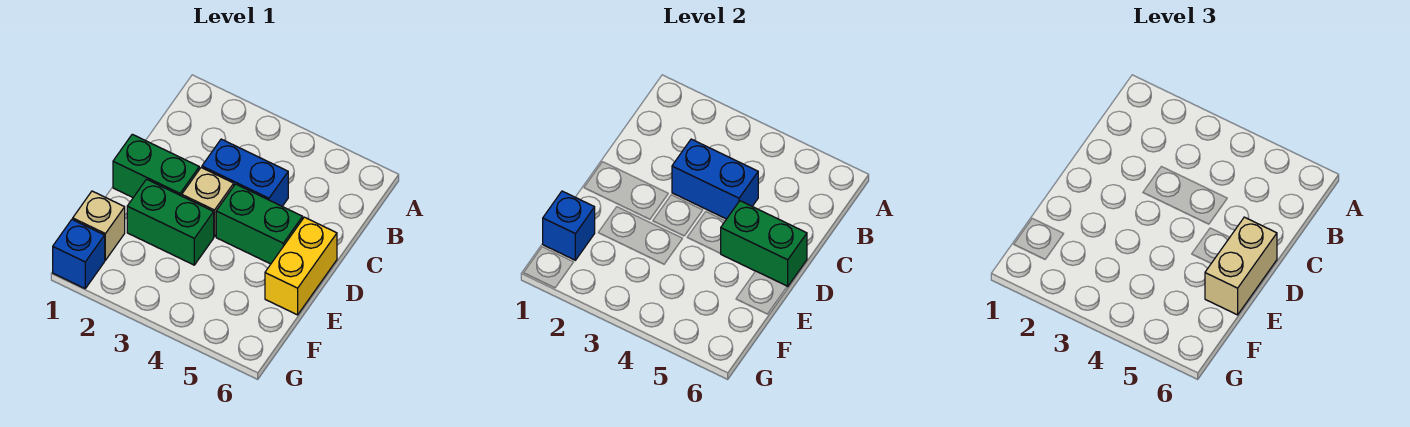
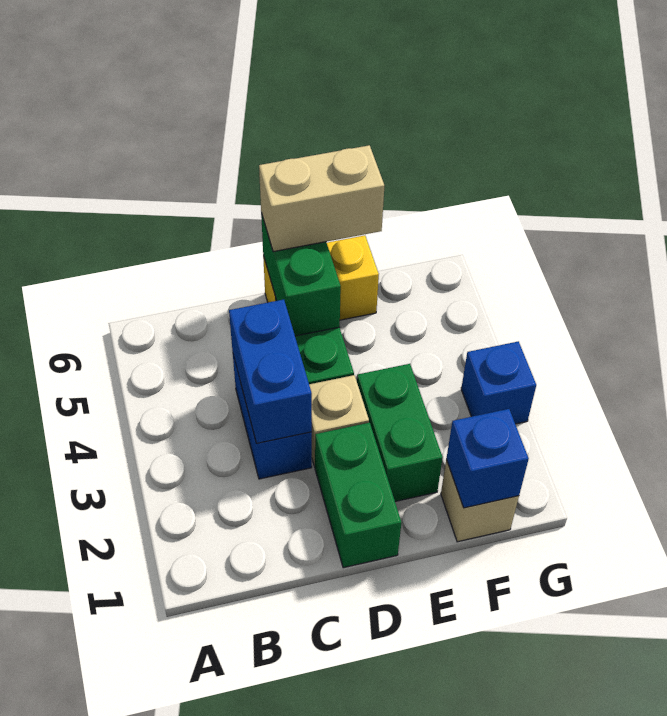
blue brick G1 level 1 -> blue brick G3 level 1

